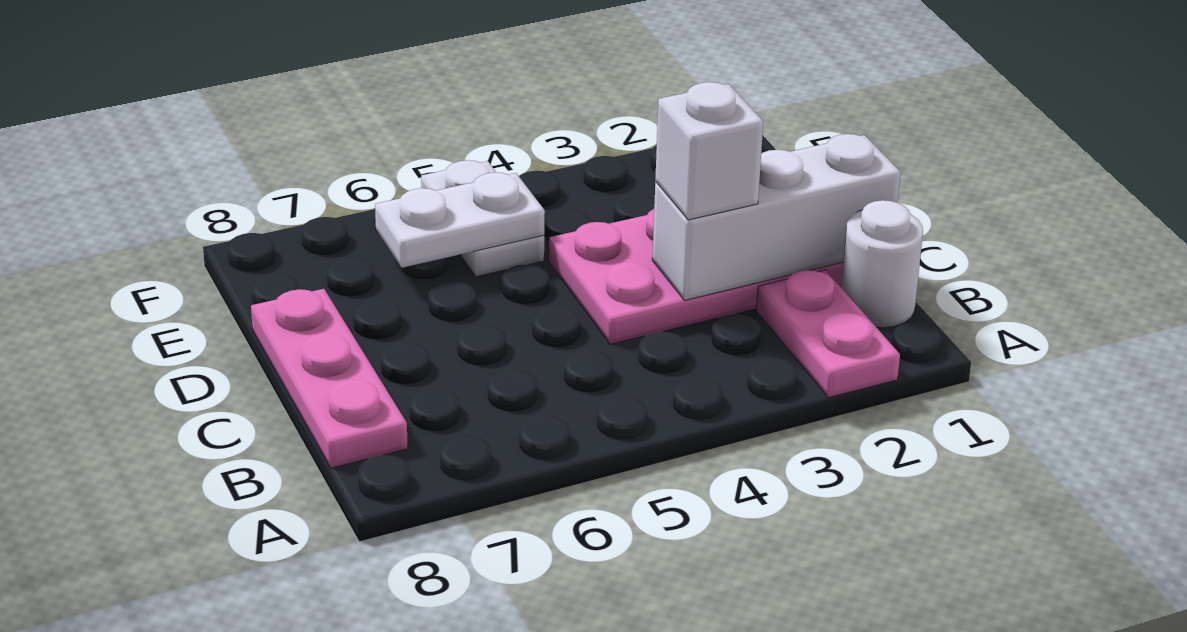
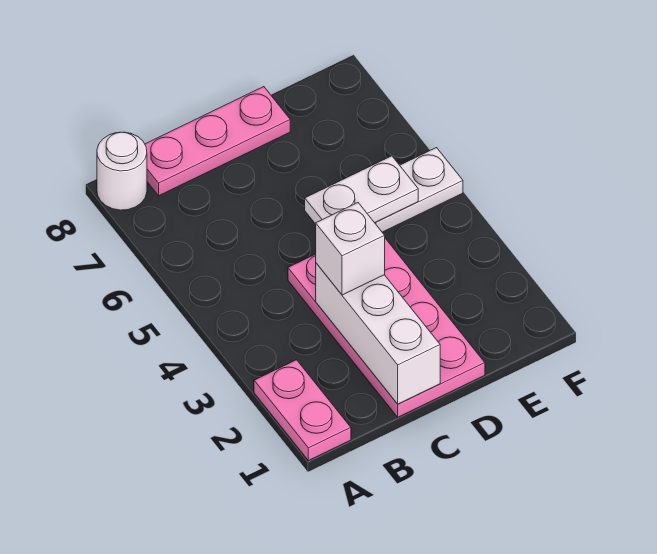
pink plate A2:B2 level 1 -> pink plate A1:A2 level 1
white round brick B1 level 1 -> white round brick A8 level 1
white plate E5:E6 level 2 -> white plate D5:E5 level 2

